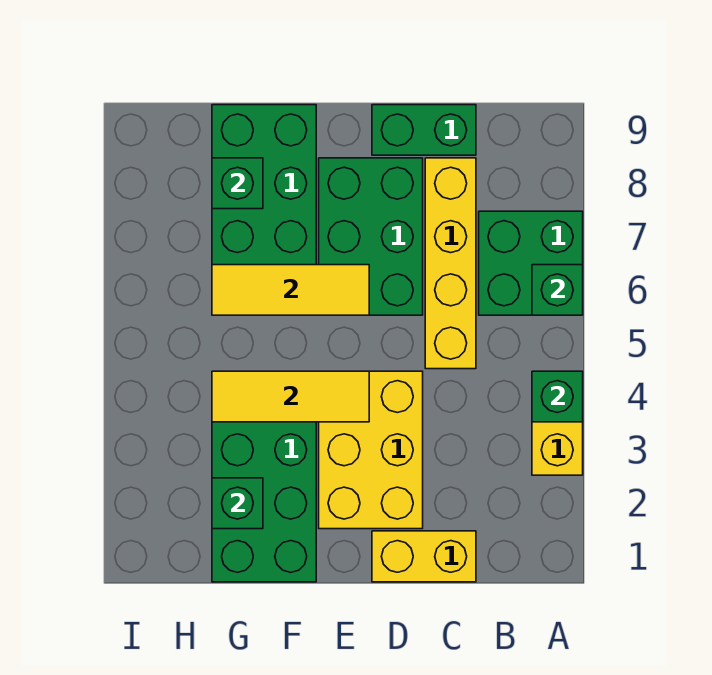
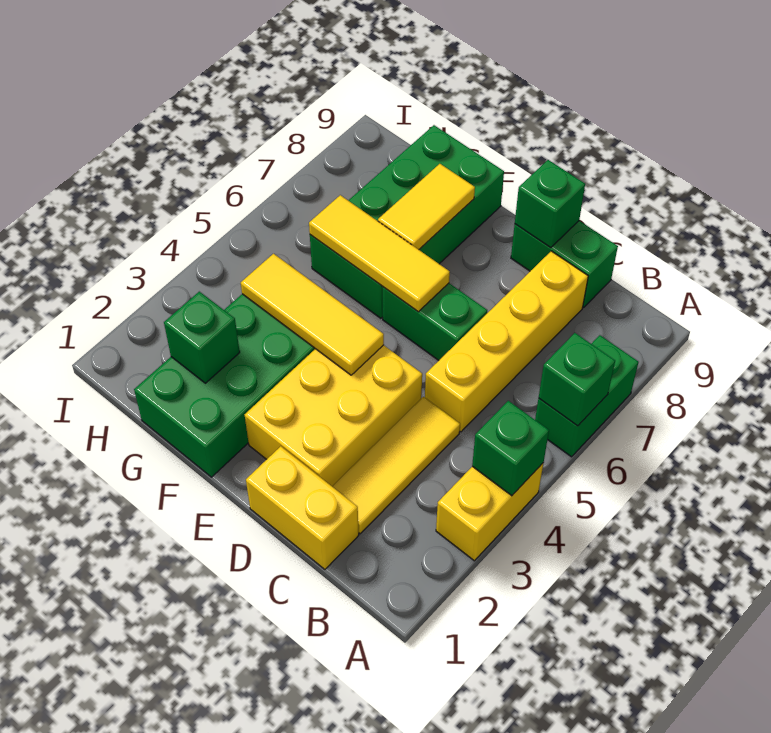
green brick A6:B7 level 1 -> green brick A6:A7 level 1
none -> yellow tile C2:C4 level 1
green brick D6:E8 level 1 -> green brick D6:E6 level 1
none -> yellow tile F7:F8 level 2
green brick G8 level 2 -> green brick D9 level 2

